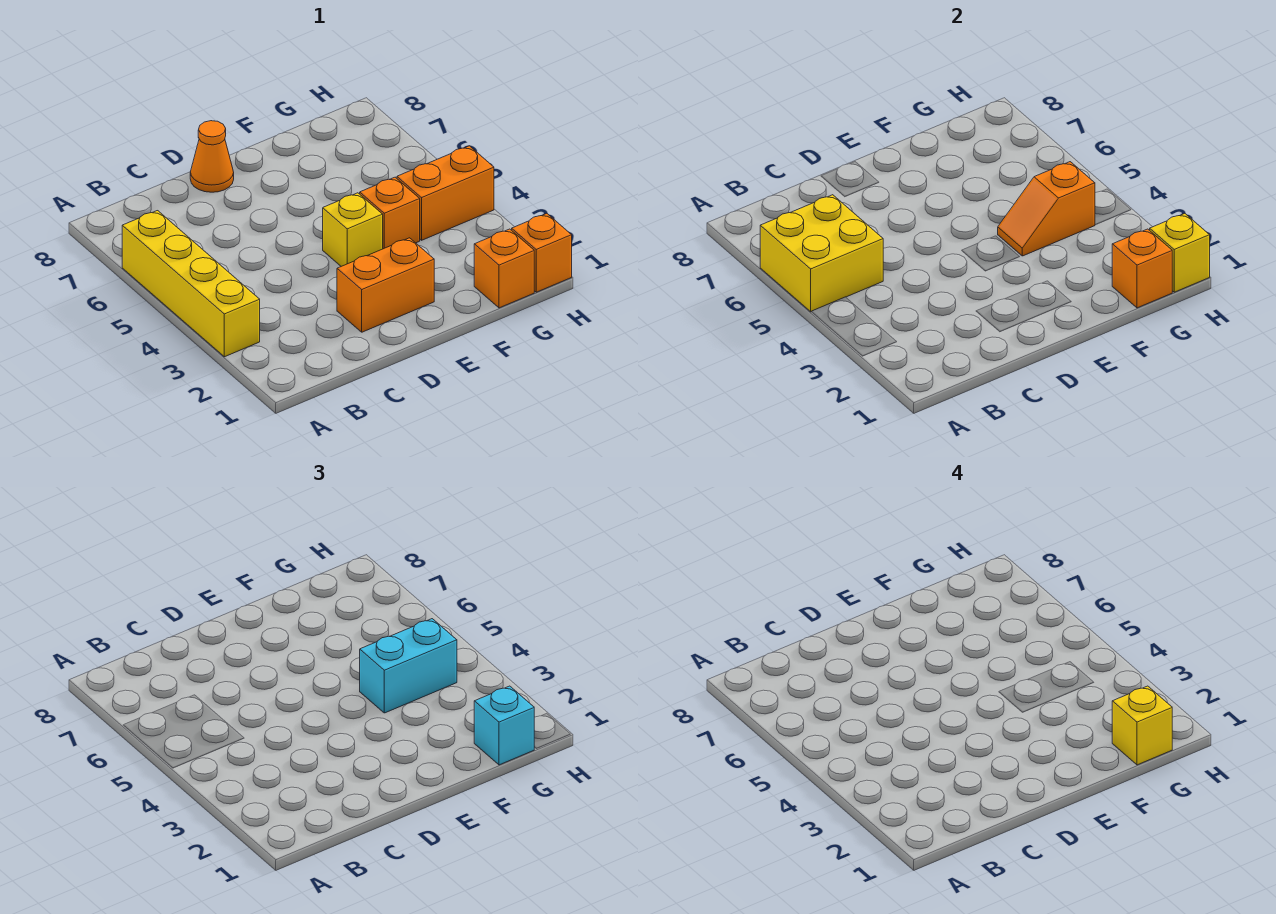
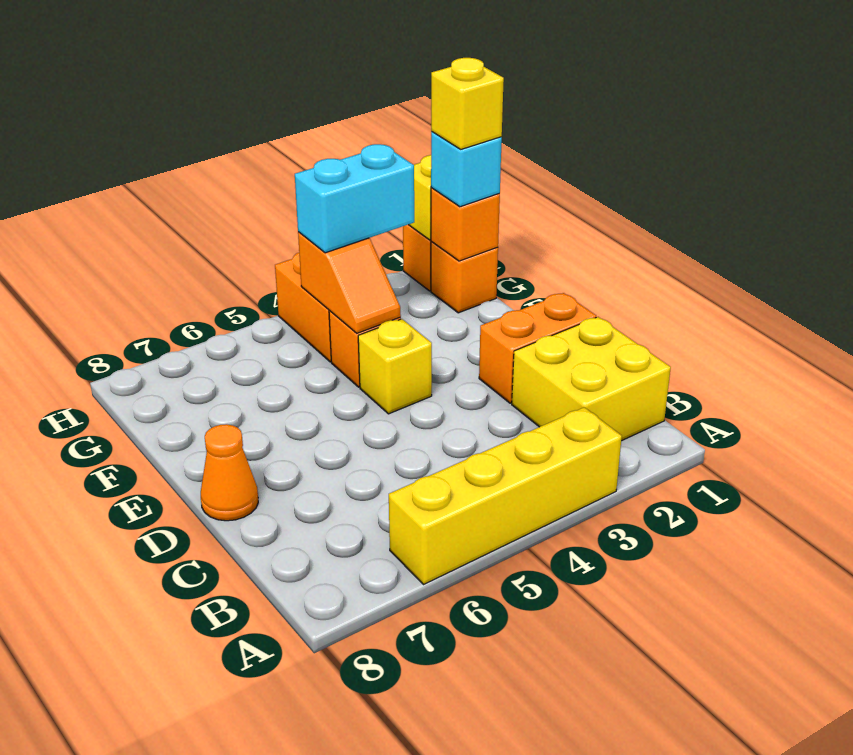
yellow brick A5:B6 level 2 -> yellow brick B1:C2 level 1
orange brick D2:E2 level 1 -> orange brick D1:D2 level 1
cyan brick F4:G4 level 3 -> cyan brick G3:G4 level 3

